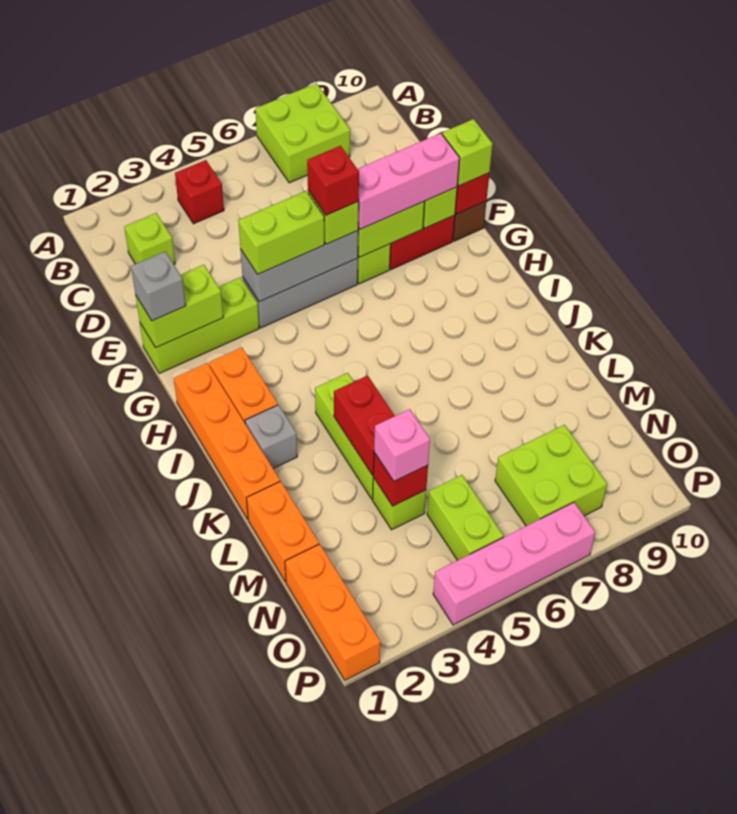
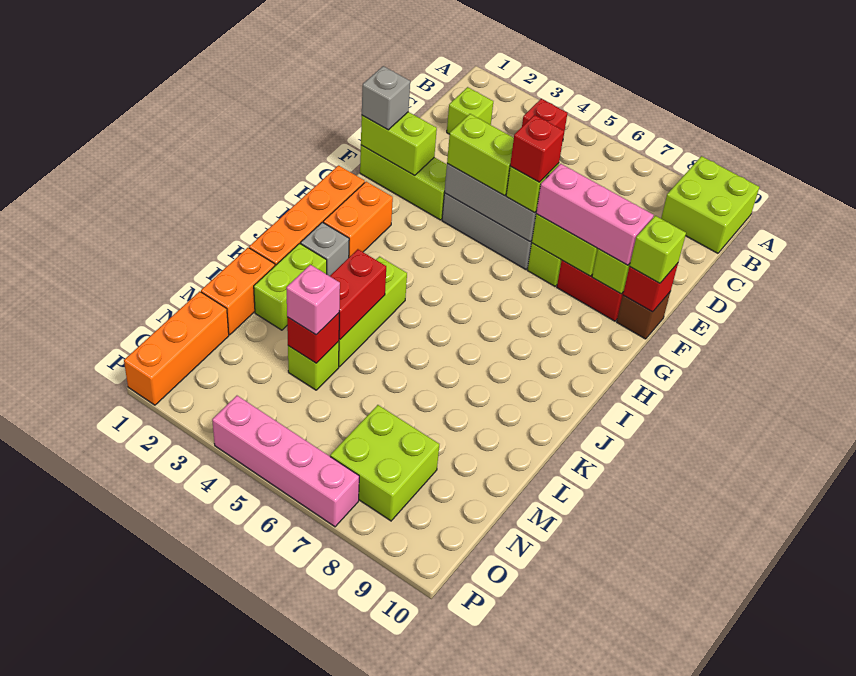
lime brick A7:B8 level 1 -> lime brick A9:B10 level 1
lime brick N5:O5 level 1 -> lime brick K2:L2 level 1

